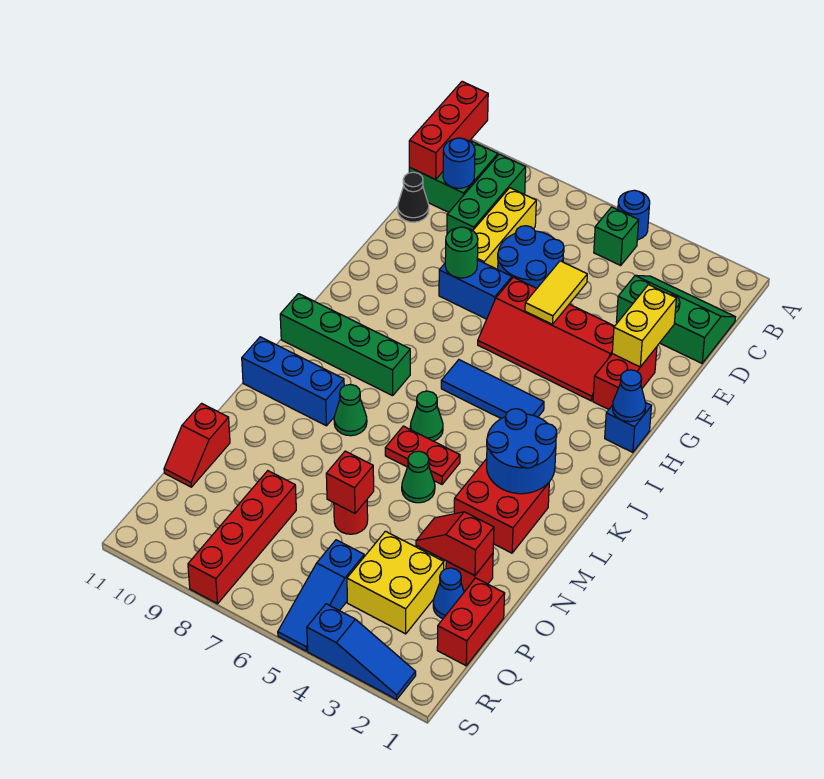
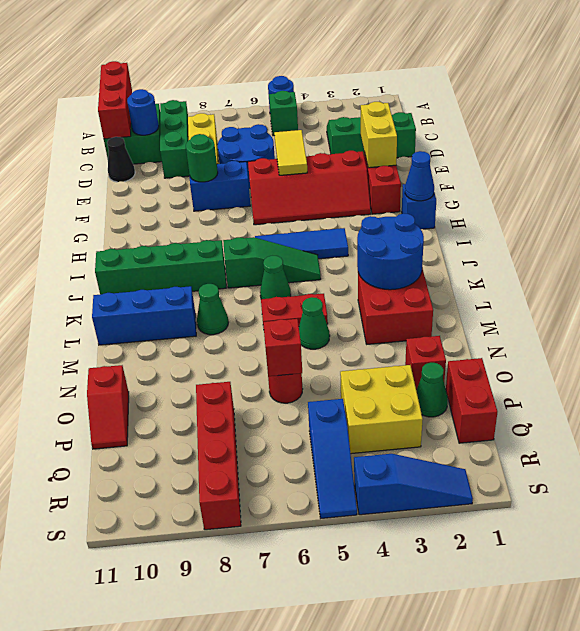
none -> green slope J5:J7 level 1 top 7
red slope O2:O3 level 2 top 2 -> none
blue cone P2 level 1 -> green cone P2 level 1

